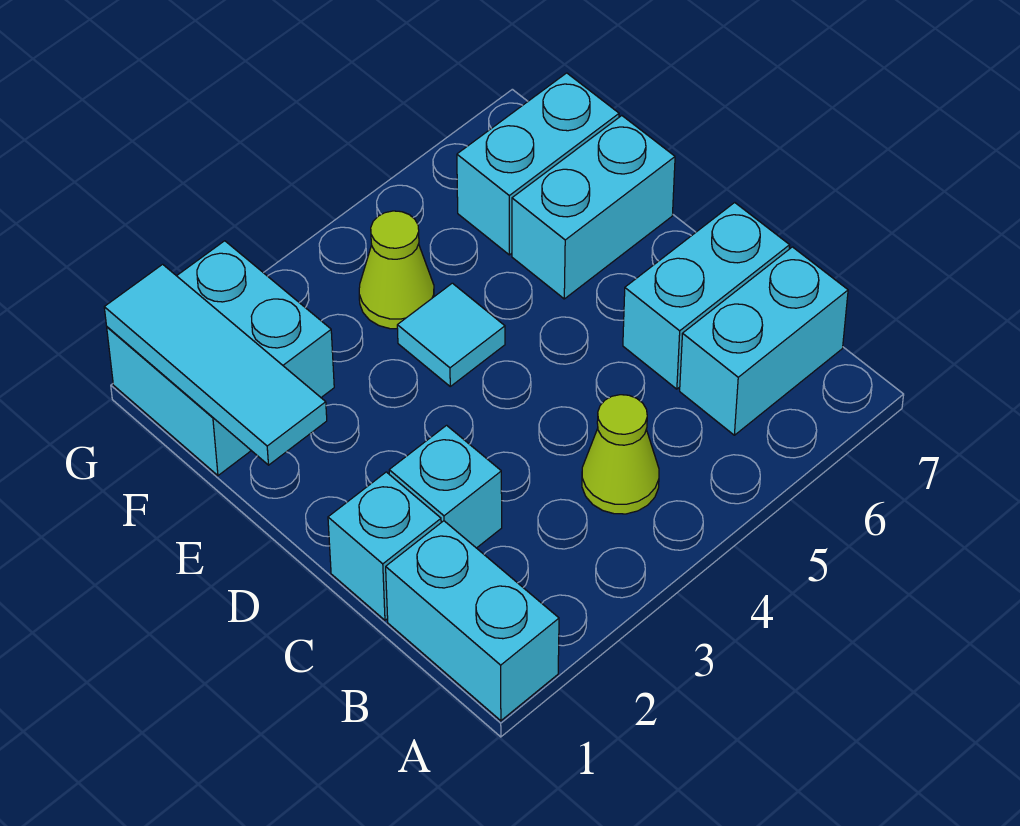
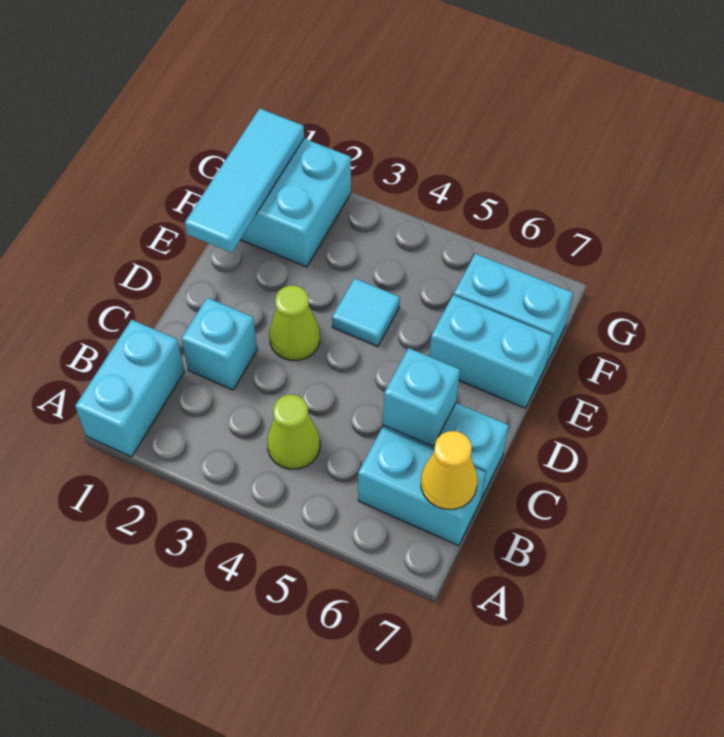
none -> yellow cone B7 level 2
cyan brick C1 level 1 -> cyan brick C6 level 2
lime cone F4 level 1 -> lime cone D3 level 1

